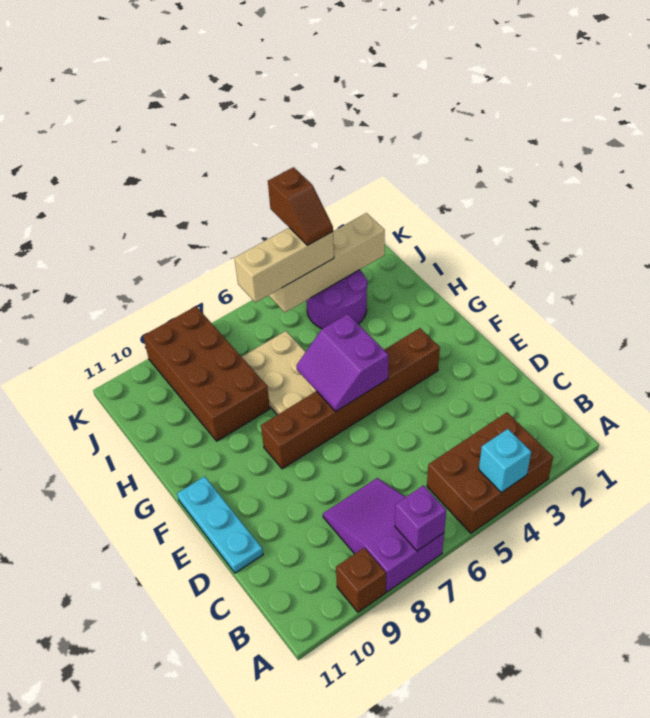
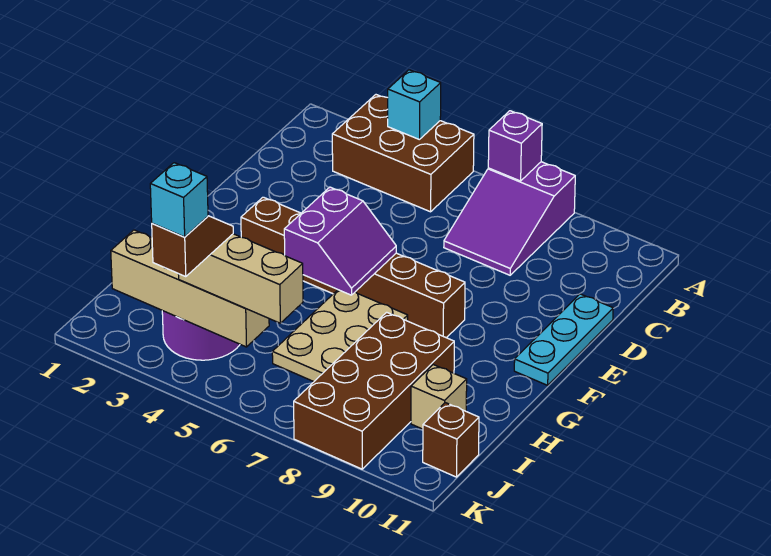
brown brick A9 level 1 -> brown brick J11 level 1
none -> tan brick I10 level 1
none -> cyan brick K4 level 5

